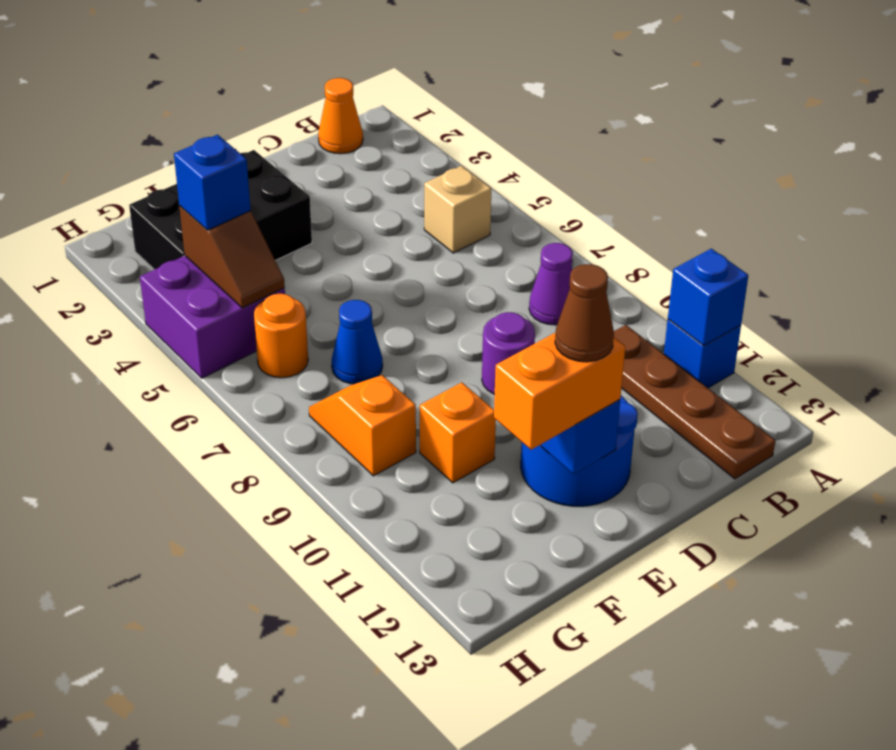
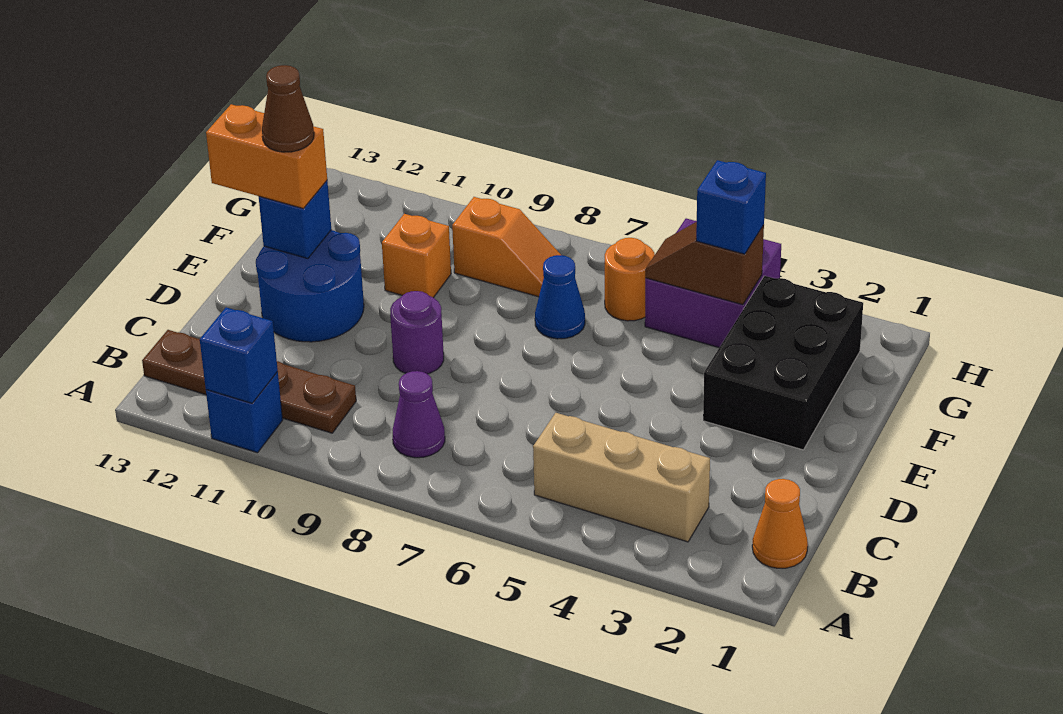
tan brick B5 level 1 -> tan brick B3:B5 level 1
orange brick E12:F12 level 3 -> orange brick E12:E13 level 3

